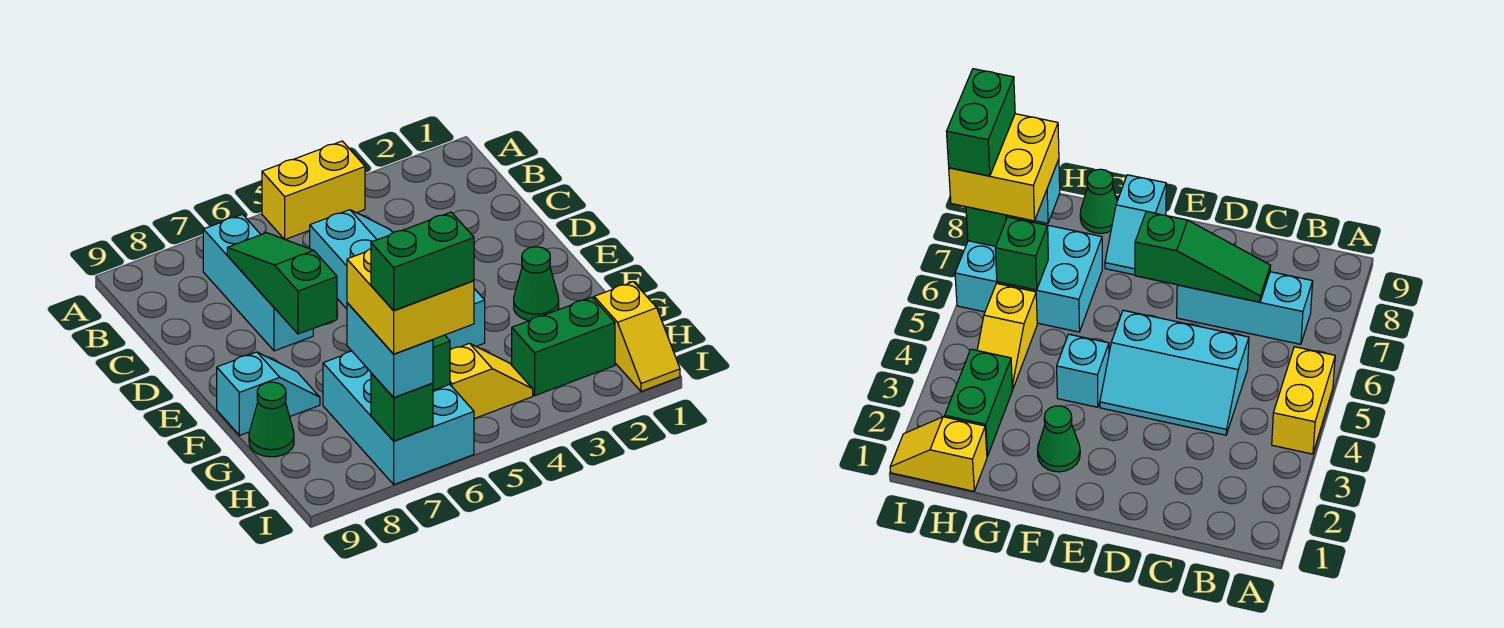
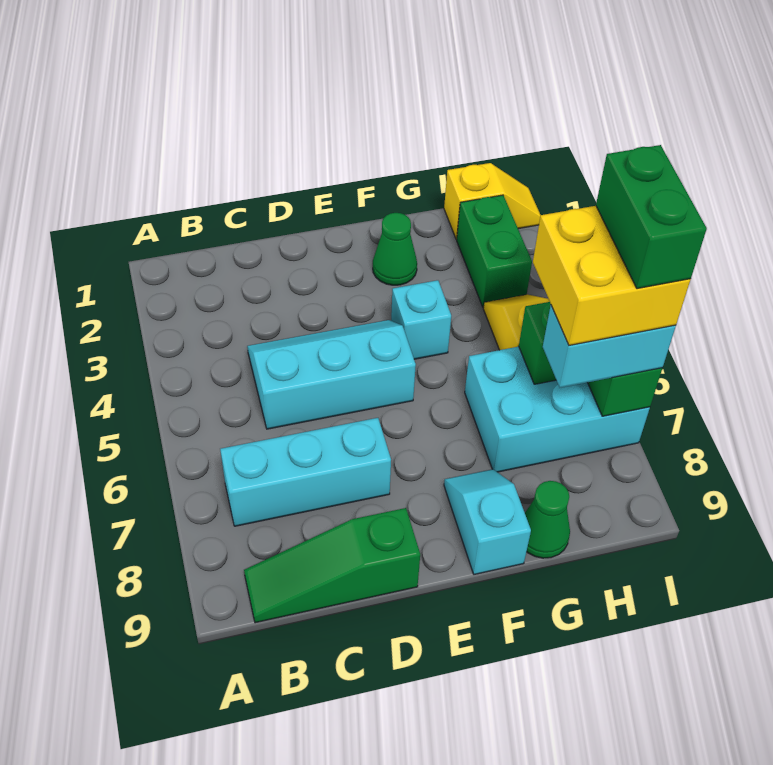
yellow brick A4:A5 level 1 -> none
green slope C7:E7 level 2 top E -> green slope B9:D9 level 1 top D

